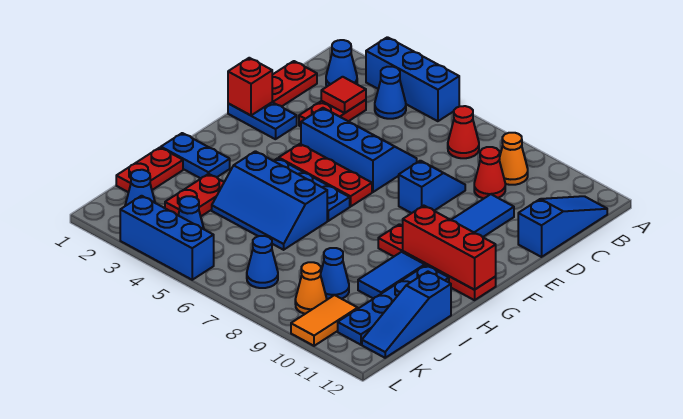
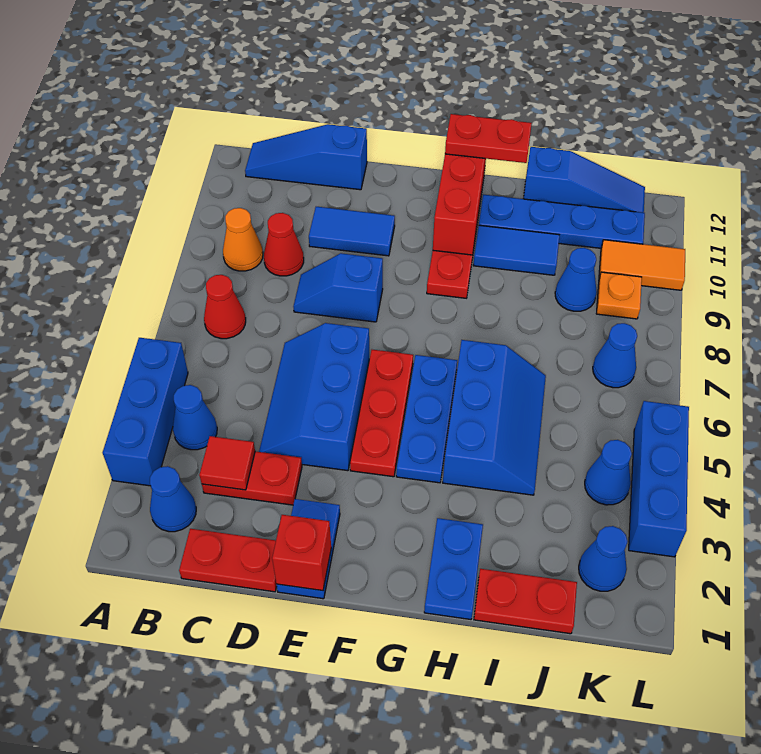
red plate I3:J3 level 1 -> red plate G12:H12 level 3
orange cone K9 level 1 -> orange plate K9 level 1

